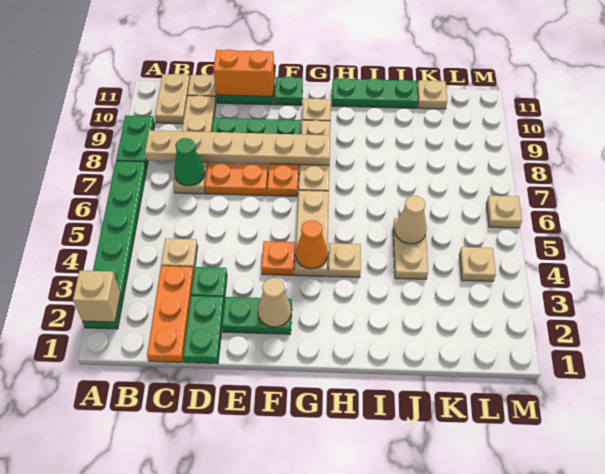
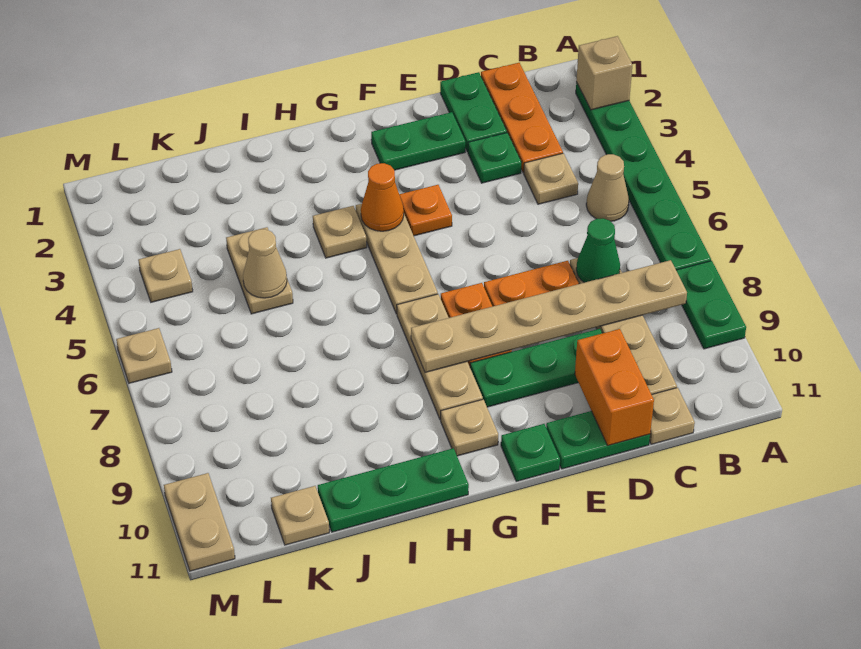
tan plate B10:B11 level 1 -> tan plate M10:M11 level 1
orange brick D11:E11 level 2 -> orange brick D10:D11 level 2
tan cone F2 level 2 -> tan cone B5 level 1

